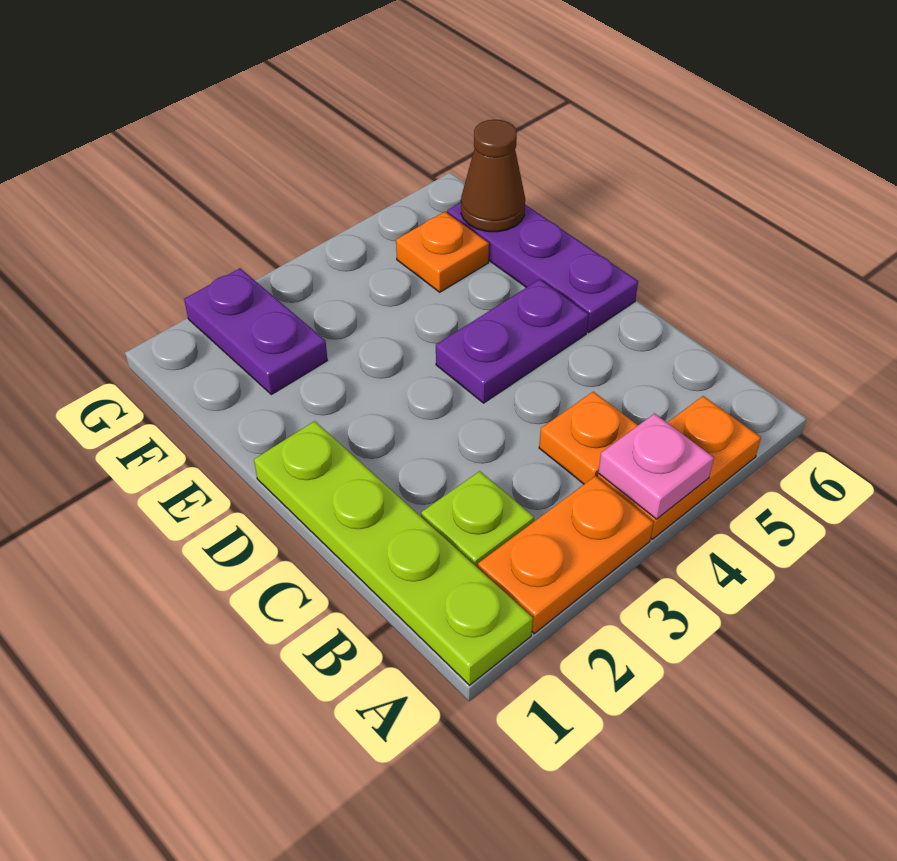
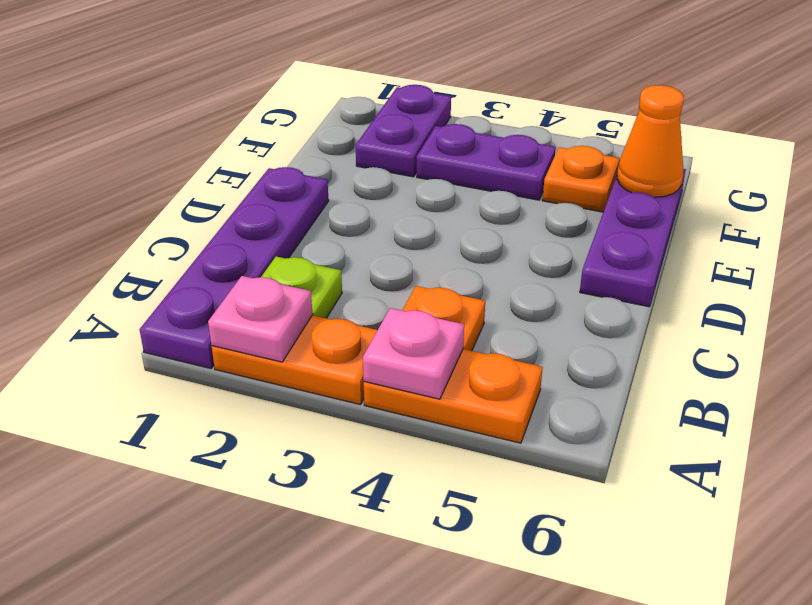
lime plate A1:D1 level 1 -> purple plate A1:D1 level 1
none -> pink plate A2 level 2
purple plate D4:D5 level 1 -> purple plate F3:F4 level 1
brown cone F6 level 2 -> orange cone F6 level 2

